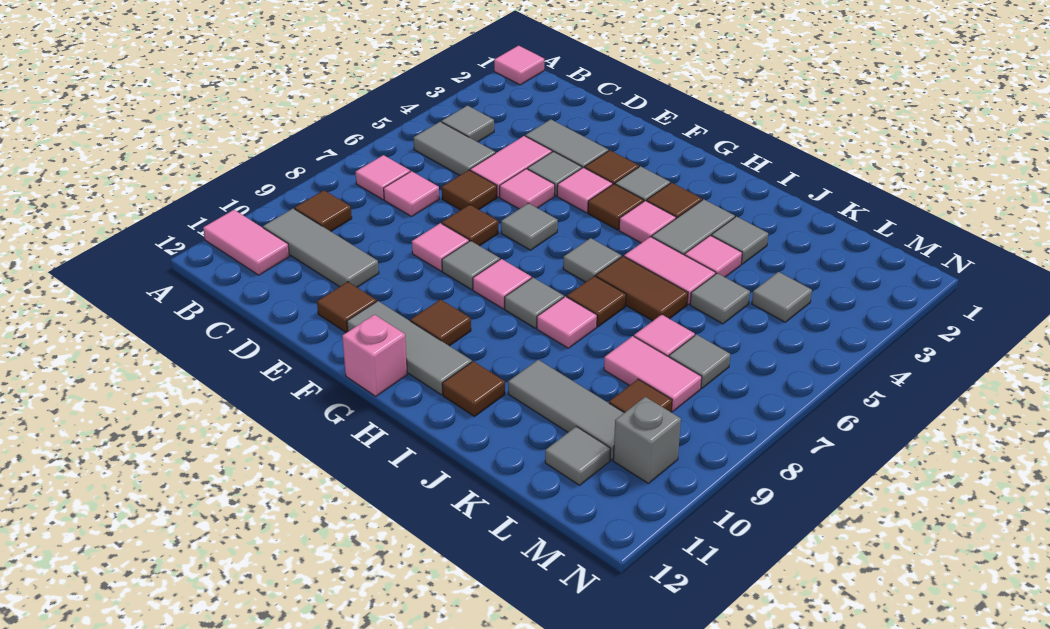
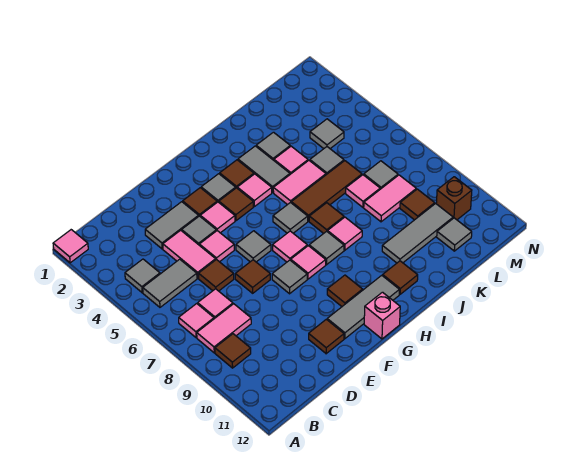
pink tile A11:B11 level 1 -> pink tile B8:C8 level 1
grey tile B10:D10 level 1 -> none
pink tile E8 level 1 -> pink tile G7 level 1
brown tile I6:J6 level 1 -> brown tile I6:K6 level 1
grey brick M10 level 1 -> brown brick M10 level 1

